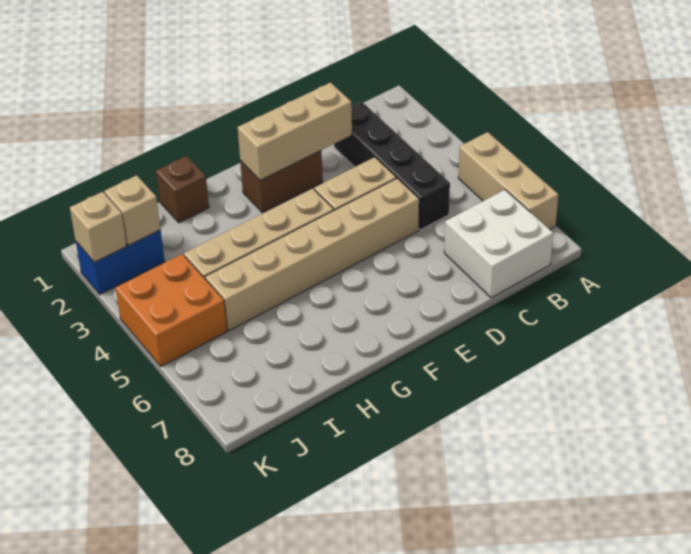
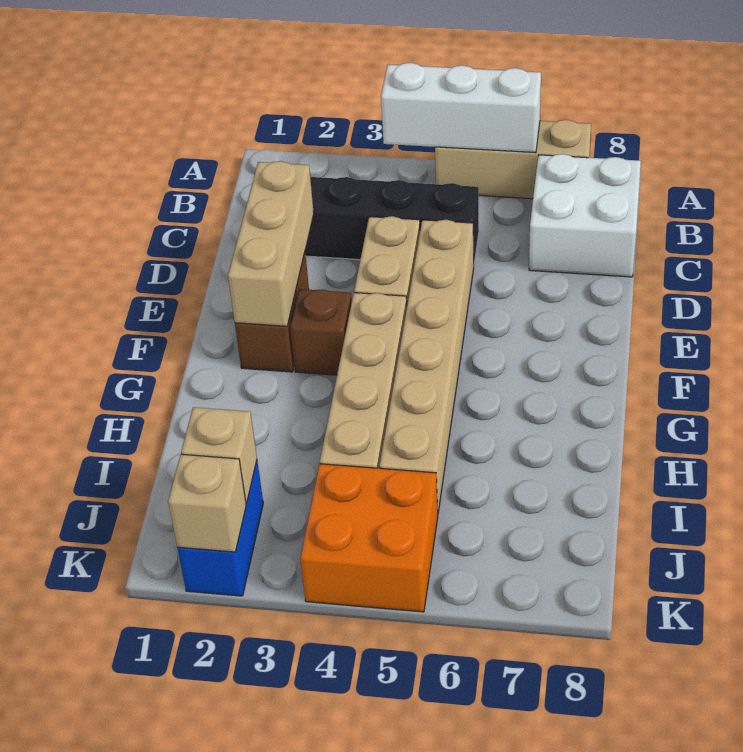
none -> white brick A4:A6 level 2
brown brick H1 level 1 -> brown brick F3 level 1

